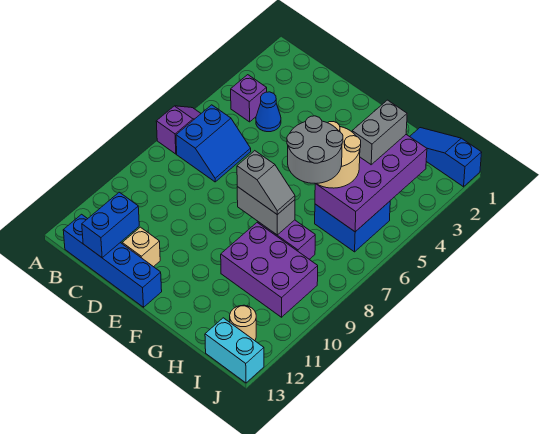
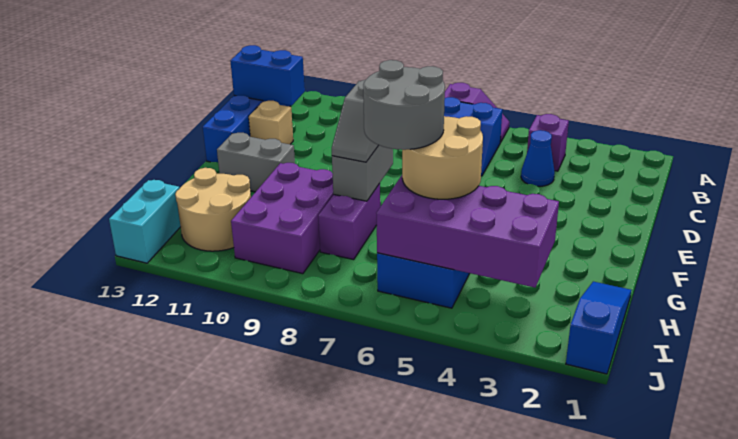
grey brick H3:H4 level 3 -> grey brick F11:F12 level 1
tan round brick I12 level 1 -> tan round brick H11:I12 level 1

